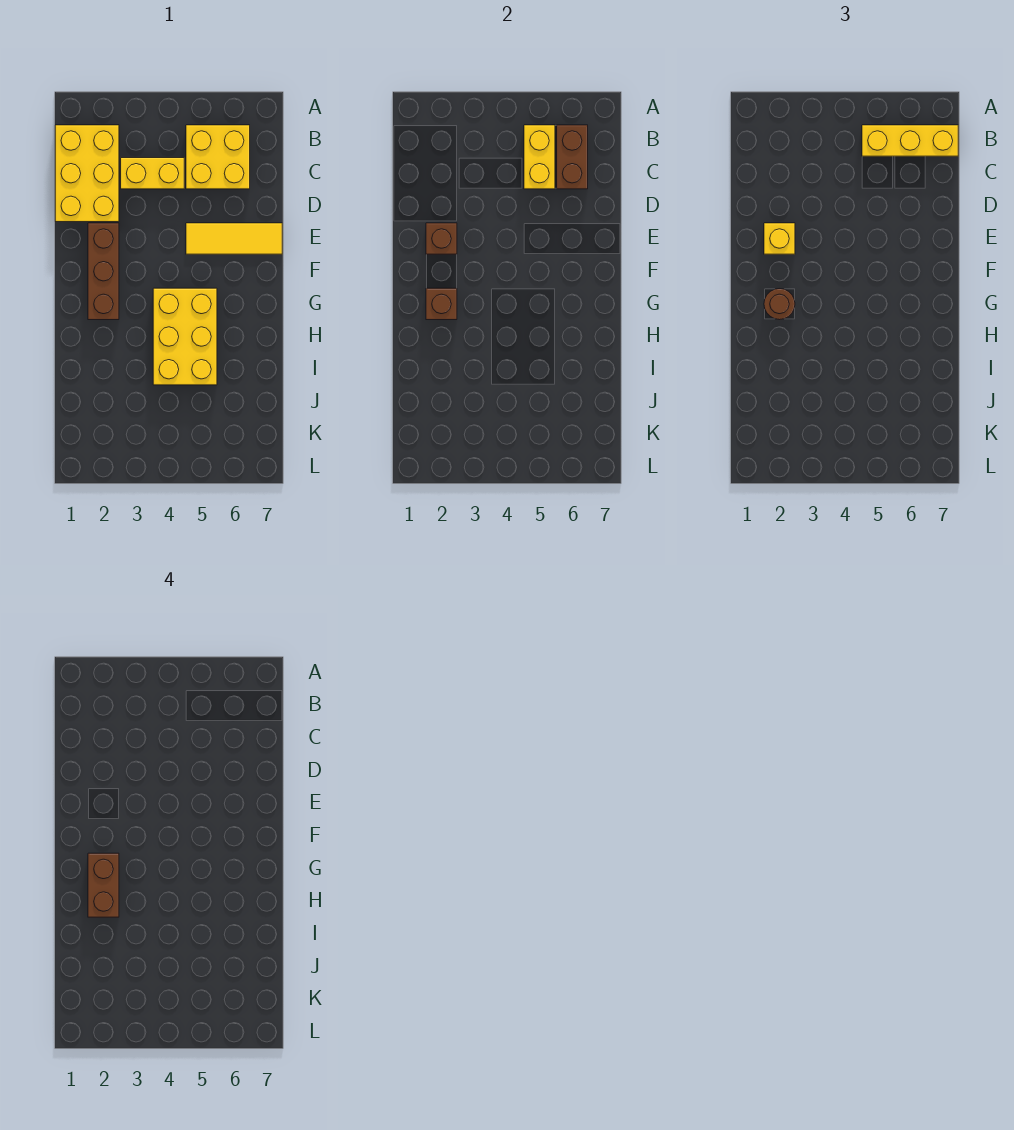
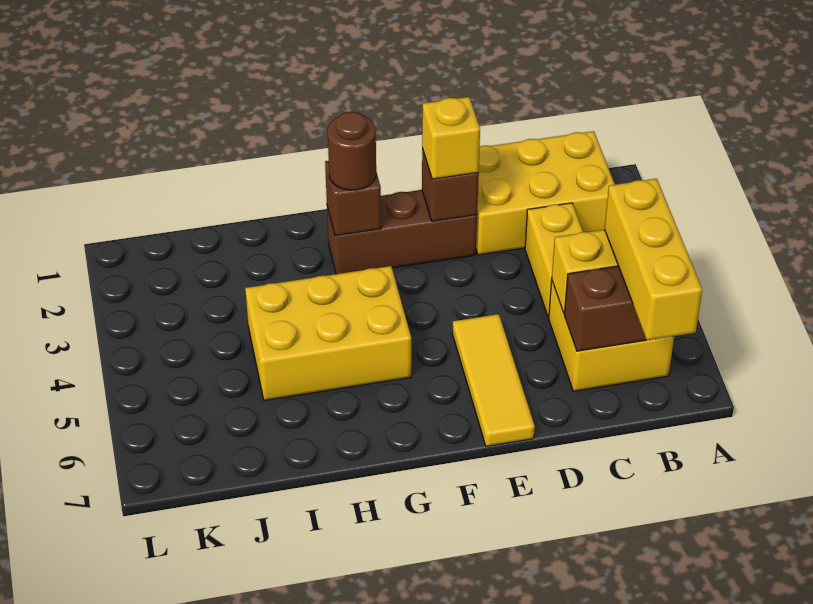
brown brick G2:H2 level 4 -> none

